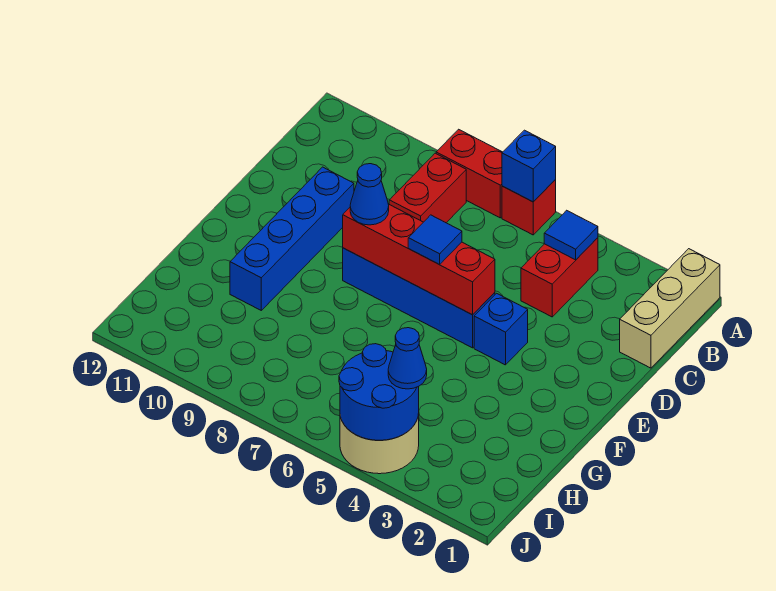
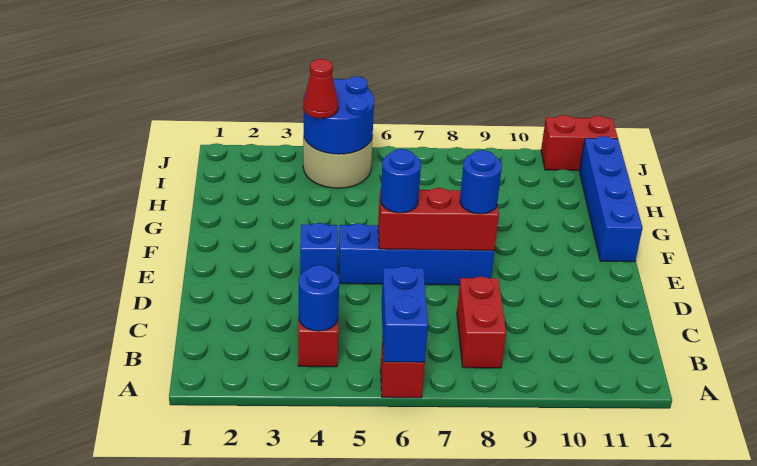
tan brick A1:C1 level 1 -> none
blue brick A6 level 2 -> blue brick A6:B6 level 2
red brick A7:A8 level 1 -> red brick J11:J12 level 1
blue tile B4 level 2 -> blue round brick B4 level 2
blue brick D10:G10 level 1 -> blue brick F12:I12 level 1
red brick E5:E8 level 2 -> red brick E6:E8 level 2
blue tile E6 level 3 -> blue round brick E6 level 3
blue cone E8 level 3 -> blue round brick E8 level 3
blue cone I4 level 3 -> red cone I4 level 3

